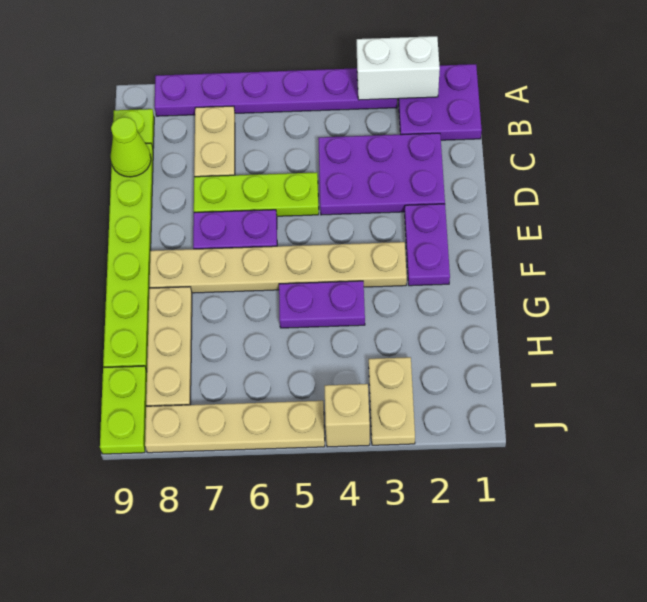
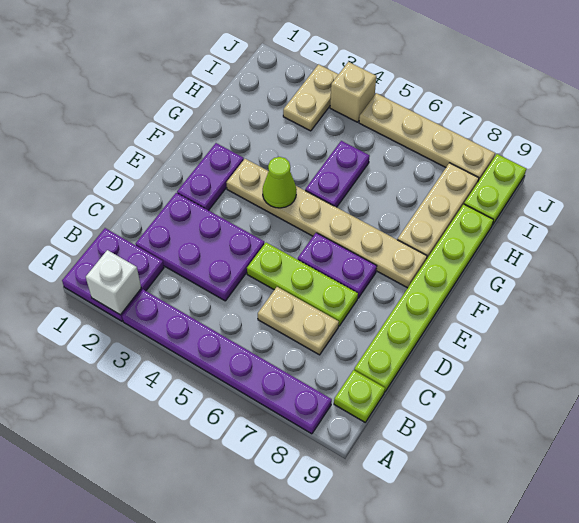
white brick A2:A3 level 2 -> white brick A2 level 2
tan plate B7:C7 level 1 -> tan plate C6:C7 level 1
lime cone C9 level 2 -> lime cone F4 level 2
purple plate G4:G5 level 1 -> purple plate G5:H5 level 1

